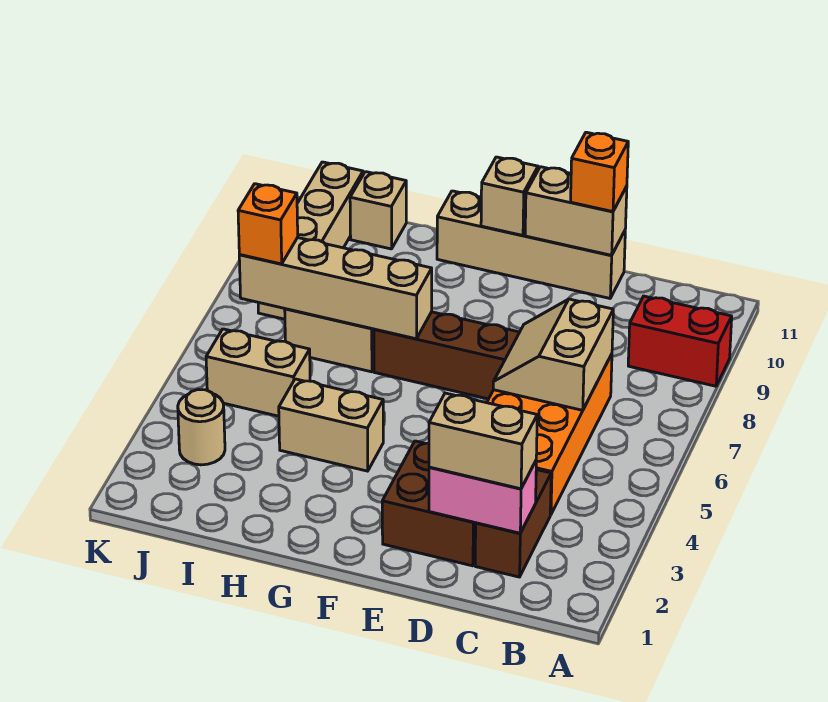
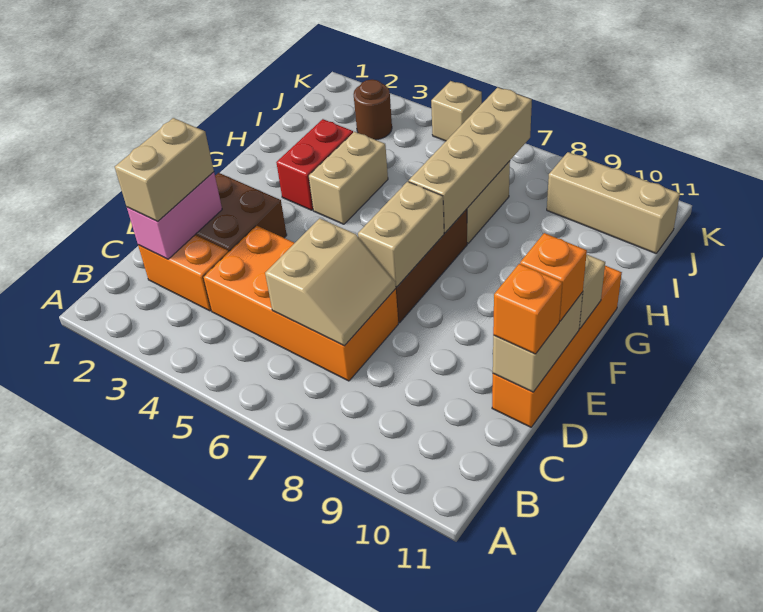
red brick A9:B9 level 1 -> red brick G3:H3 level 1
brown brick C2:C3 level 1 -> orange brick C2:C3 level 1
tan slope C6:D7 level 2 top C -> tan slope C6:D7 level 2 top 6
tan brick D11:G11 level 1 -> orange brick D11:G11 level 1
tan brick I5:J5 level 1 -> tan brick E7:F7 level 2
tan brick I11 level 1 -> tan brick K5 level 1
tan round brick J3 level 1 -> brown round brick J3 level 1
orange brick J7 level 3 -> orange brick E11 level 3
tan brick J8:J11 level 1 -> tan brick J9:J11 level 1

